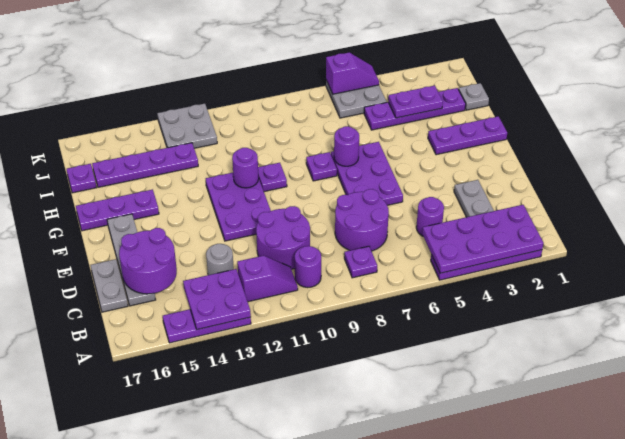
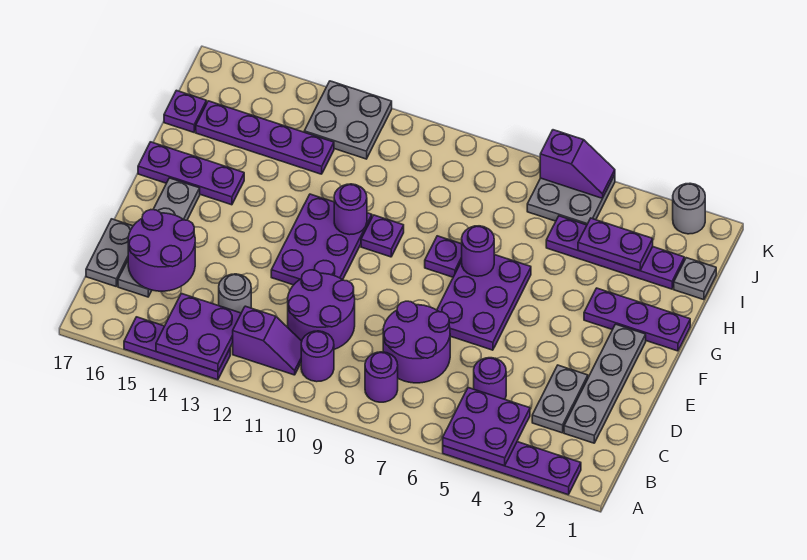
purple plate A2:B5 level 2 -> purple plate A4:B5 level 2
purple plate B8 level 1 -> purple round brick B8 level 1
none -> grey plate C2:F2 level 1
none -> grey round brick K2 level 1

